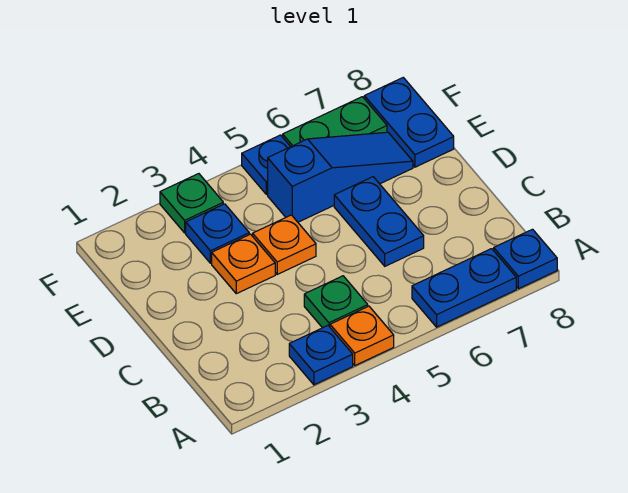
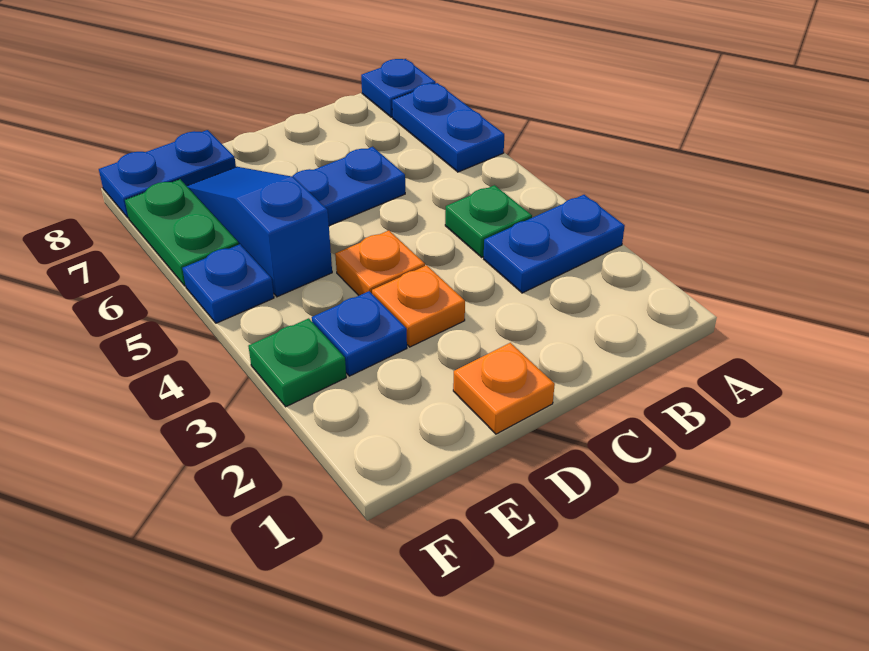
blue plate A3 level 1 -> blue plate A3:B3 level 1
orange plate A4 level 1 -> orange plate D1 level 1

